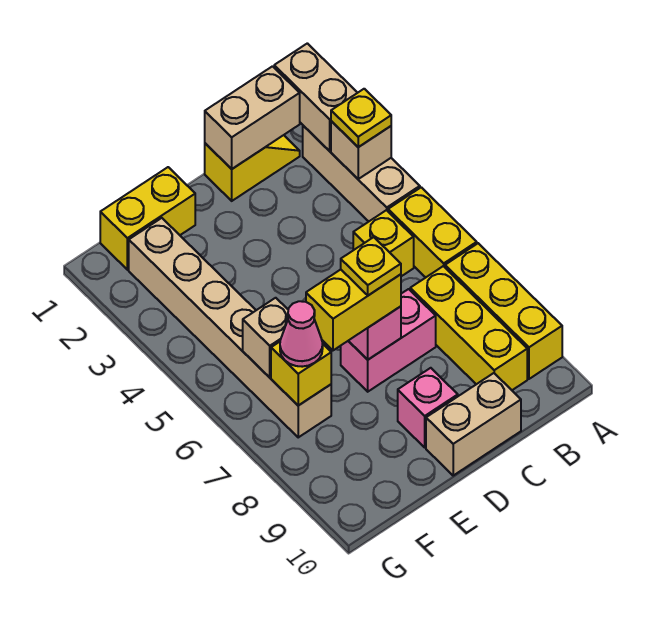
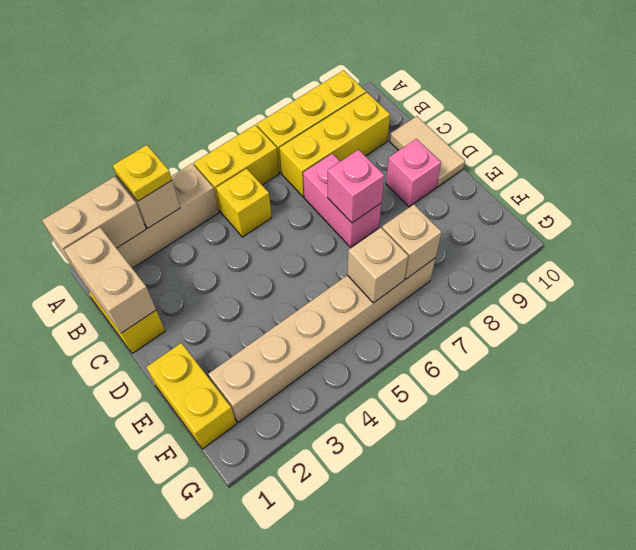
tan brick C10:D10 level 1 -> tan tile C10:D10 level 1
yellow brick D7:E7 level 3 -> none
yellow plate D7 level 4 -> none
yellow brick F7 level 2 -> tan brick F7 level 2
pink cone F7 level 3 -> none

